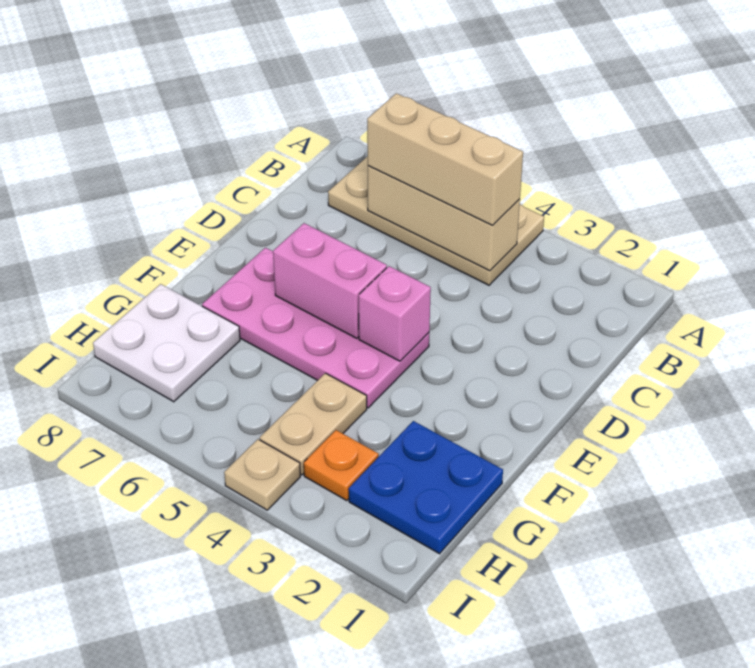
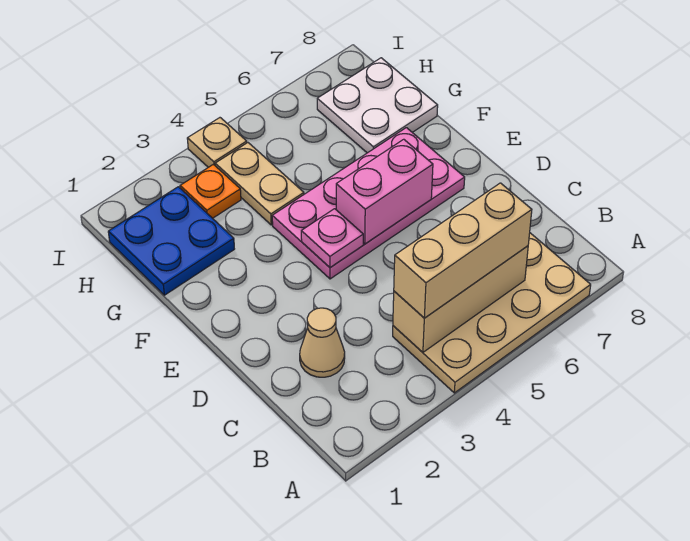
none -> tan cone C2 level 1
pink brick E4 level 2 -> pink plate E4 level 2

